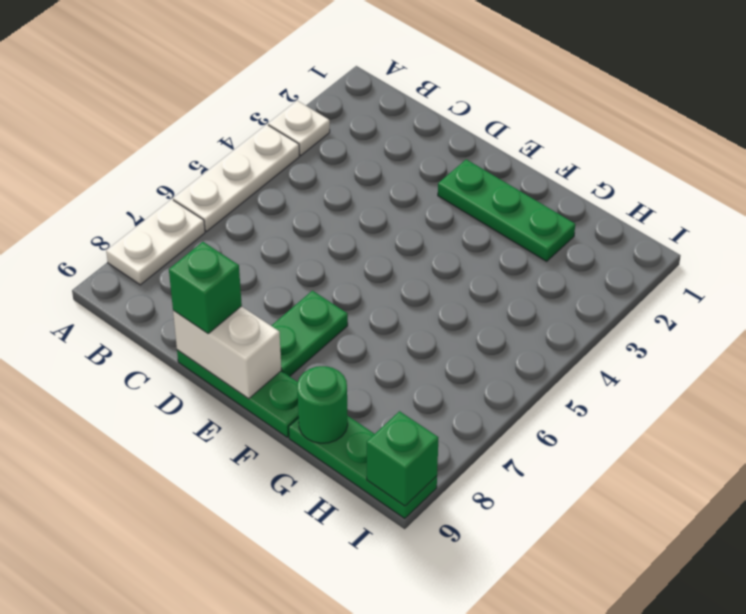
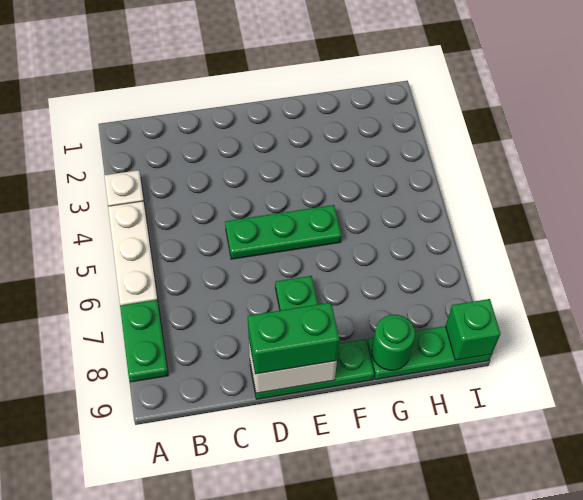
white plate A7:A8 level 1 -> green plate A7:A8 level 1
green brick D9 level 3 -> green brick D9:E9 level 3
green plate E2:G2 level 1 -> green plate D5:F5 level 1

